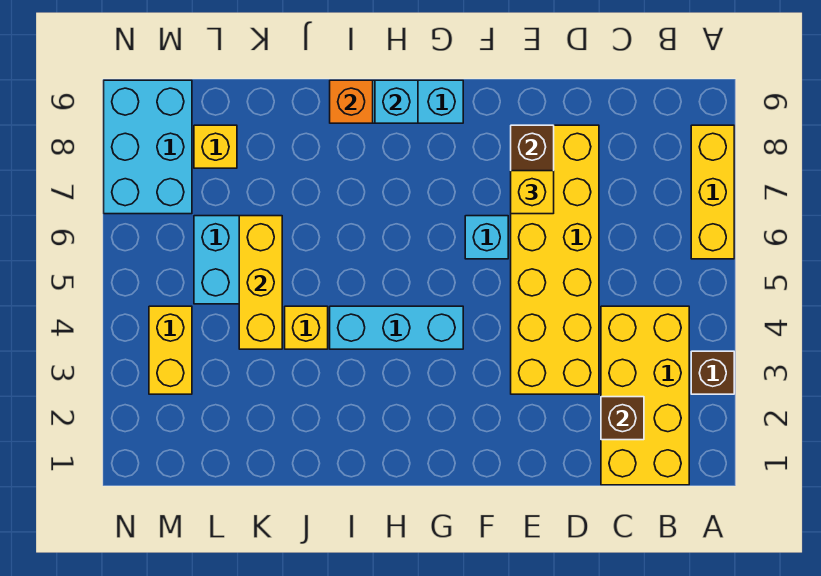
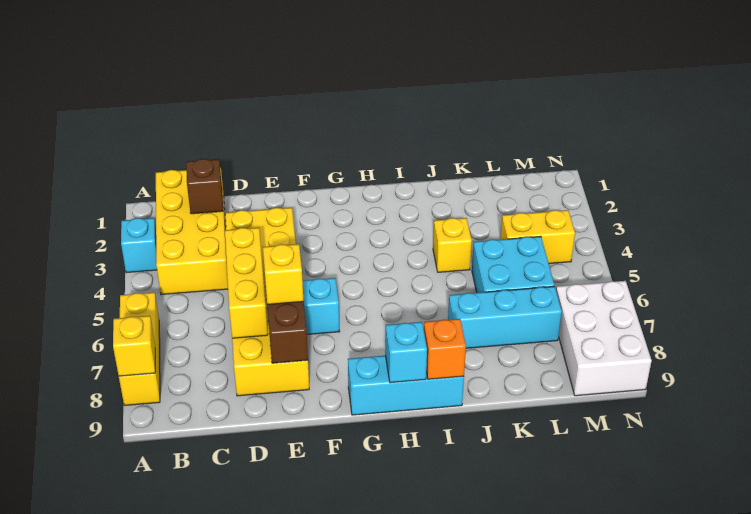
brown brick A3 level 1 -> cyan brick A3 level 1
cyan brick G4:I4 level 1 -> cyan brick J7:L7 level 1
yellow brick K4:K6 level 2 -> yellow brick D5:D7 level 2
yellow brick L8 level 1 -> yellow brick A8 level 2
yellow brick M3:M4 level 1 -> yellow brick L4:M4 level 1
cyan brick M7:N9 level 1 -> white brick M7:N9 level 1

